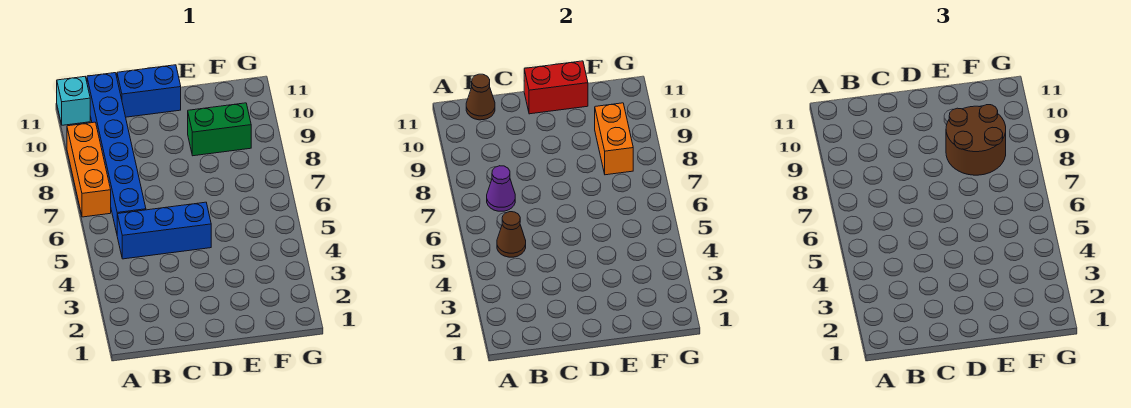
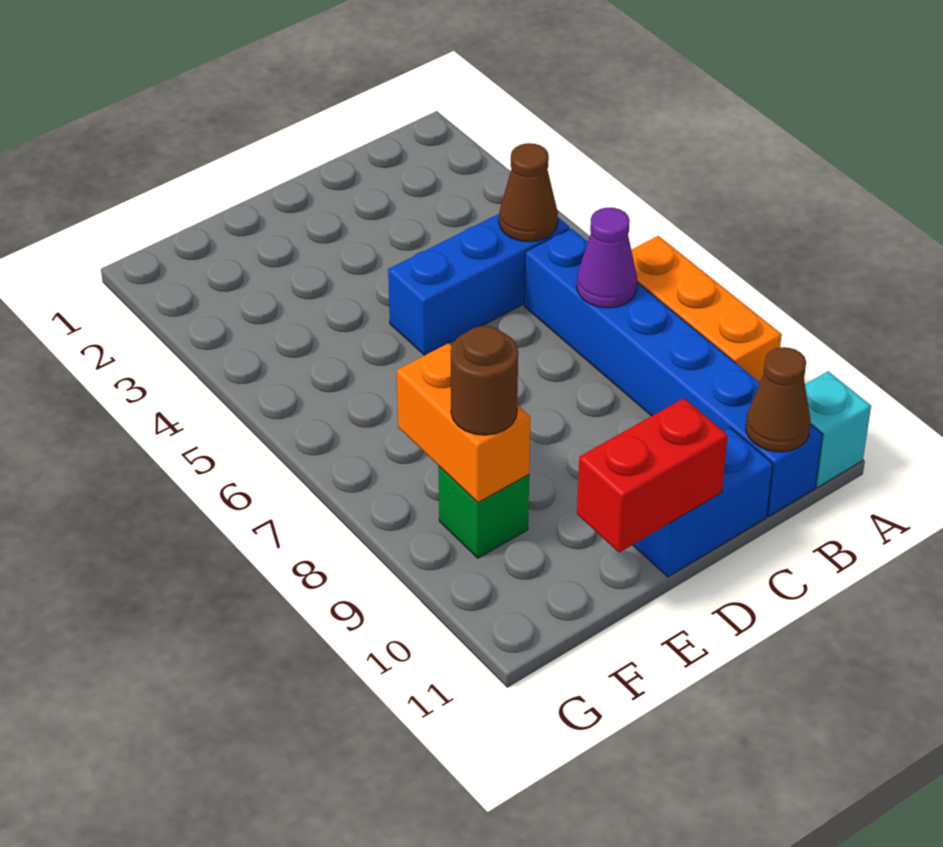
brown round brick E8:F9 level 3 -> brown round brick F9 level 3
green brick E9:F9 level 1 -> green brick F9 level 1

